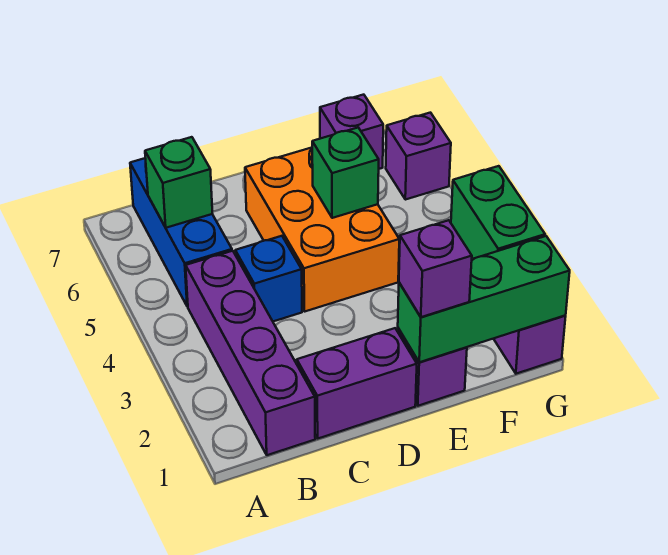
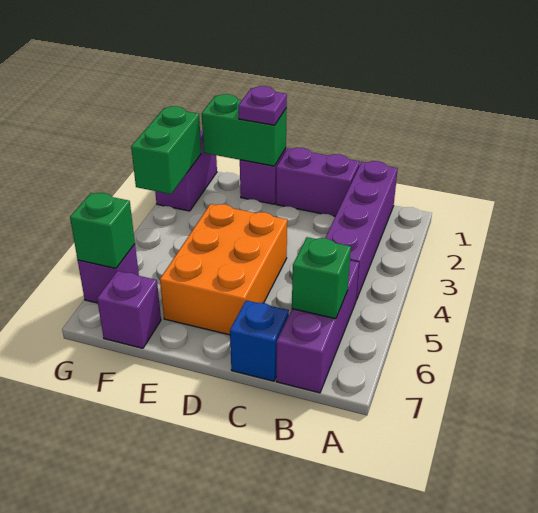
blue brick B5:B7 level 1 -> purple brick B5:B7 level 1
blue brick C4 level 1 -> blue brick C7 level 1
green brick E1:G1 level 2 -> green brick E1:F1 level 2
purple brick E1 level 3 -> purple plate E1 level 3
green brick E5 level 2 -> green brick G6 level 2

